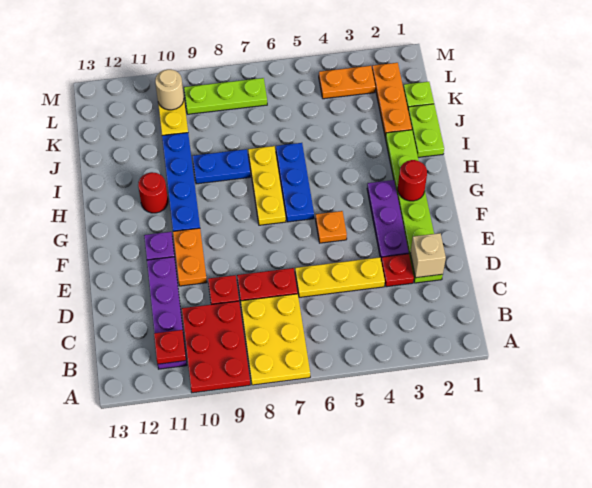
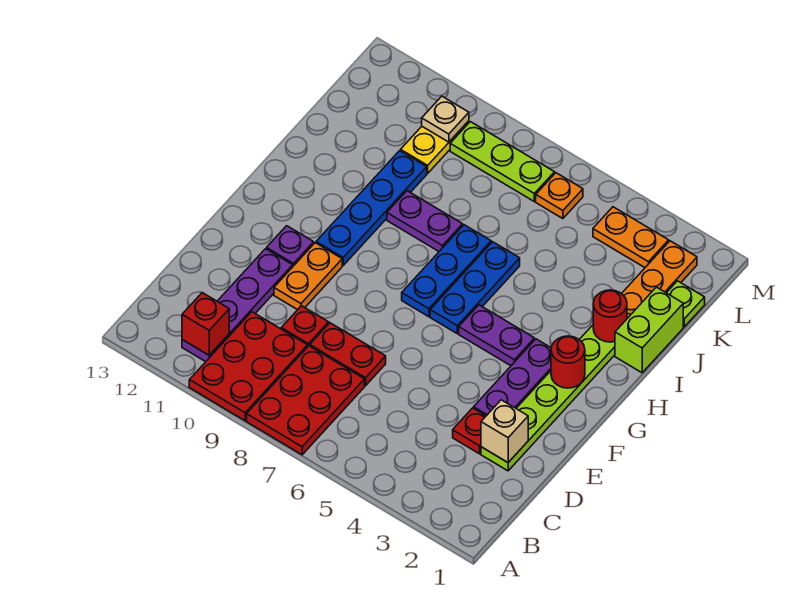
yellow plate A7:C8 level 1 -> red plate A7:C8 level 1
red plate B11 level 2 -> red brick B11 level 2
yellow plate D4:D6 level 1 -> none
orange plate F5 level 1 -> orange plate L6 level 1
none -> purple plate G4:G5 level 1
yellow plate G7:I7 level 1 -> blue plate G7:I7 level 1
red round brick H11 level 1 -> red round brick I2 level 2
lime plate I1:J1 level 1 -> lime brick I1:J1 level 1
blue plate I8:I9 level 1 -> purple plate I8:I9 level 1
tan round brick L10 level 2 -> tan plate L10 level 2

